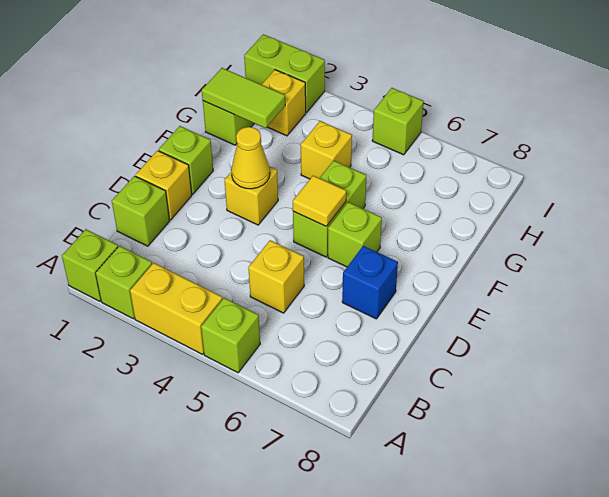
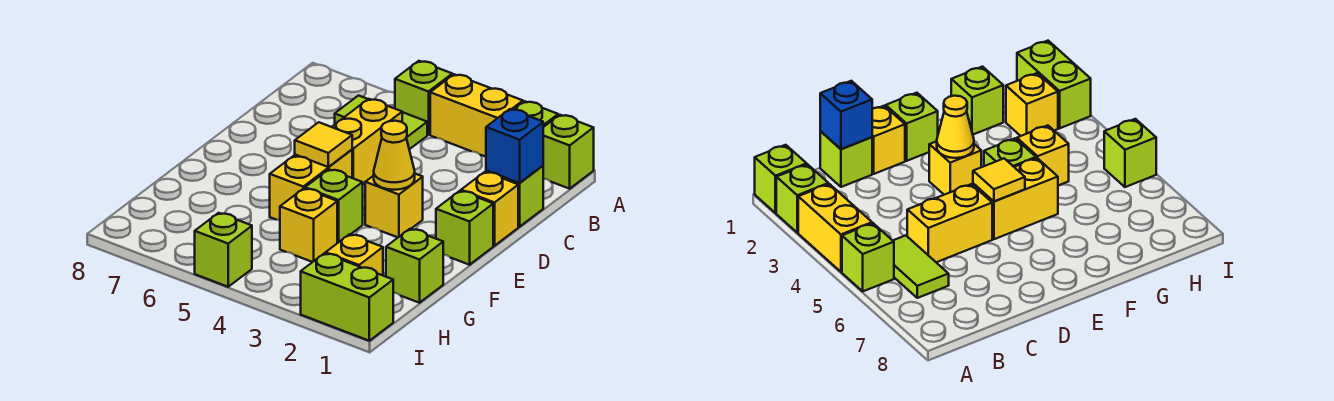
yellow brick C5 level 1 -> yellow brick C5:D5 level 1
blue brick D7 level 1 -> blue brick C1 level 2
lime brick E5:F5 level 1 -> yellow brick E5:F5 level 1
lime brick E6 level 1 -> lime brick F4 level 1
lime tile G1:G2 level 2 -> lime tile B5:B6 level 1

